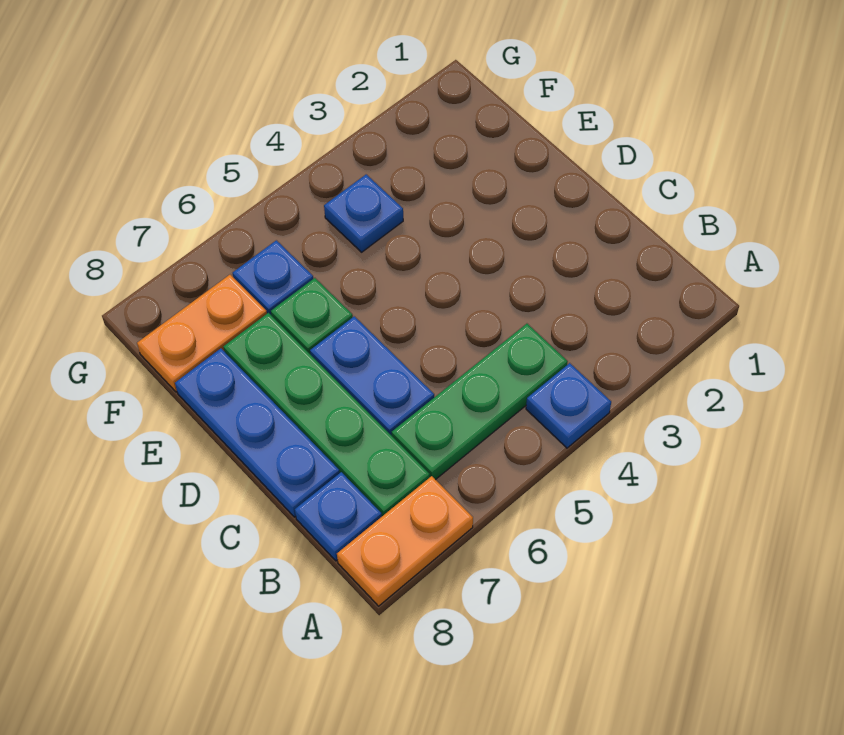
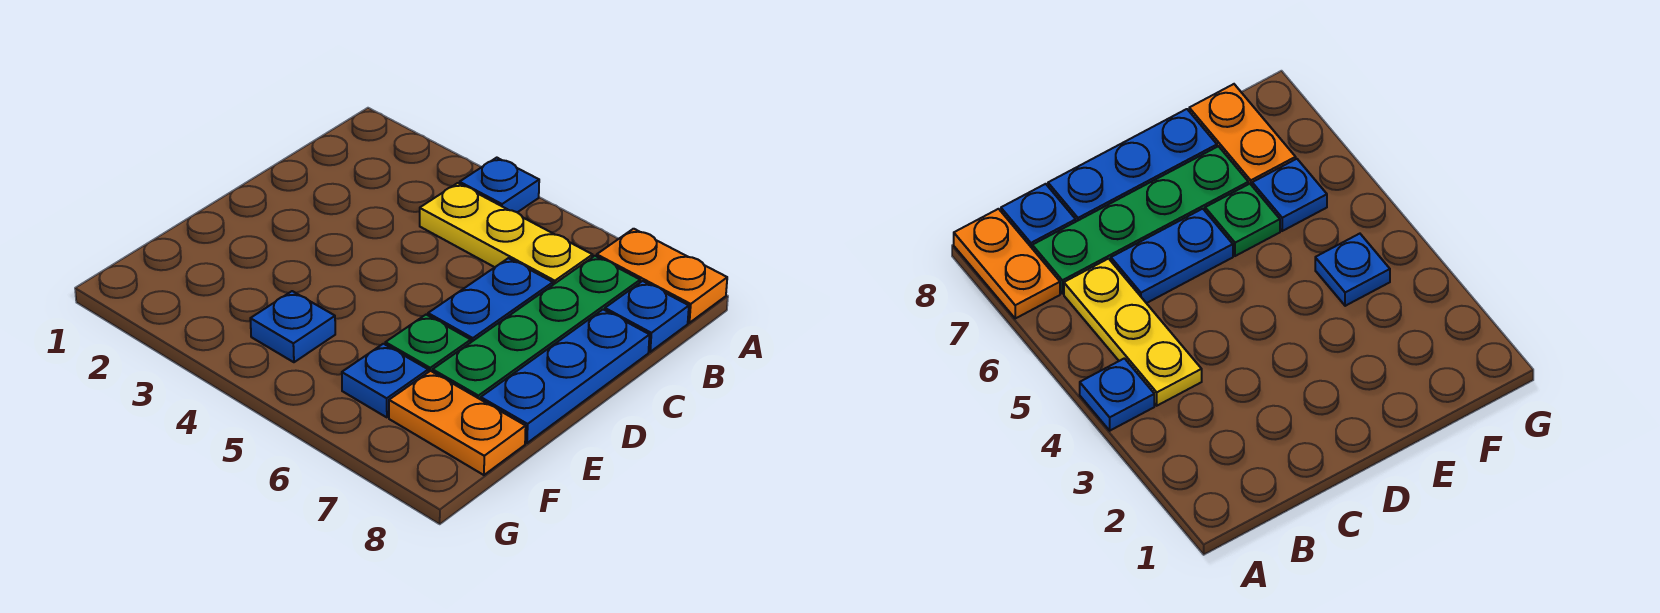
green plate B4:B6 level 1 -> yellow plate B4:B6 level 1

